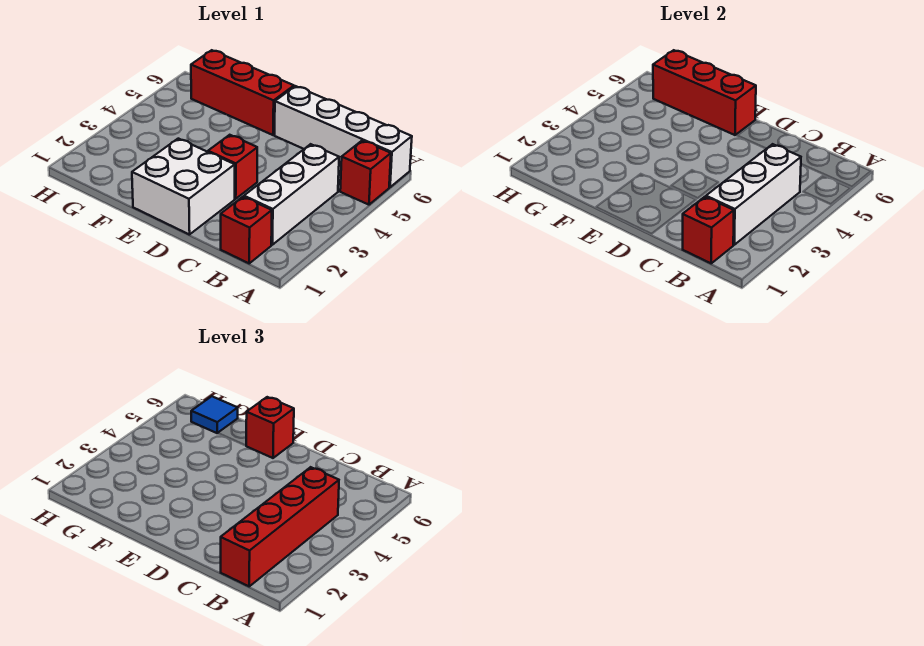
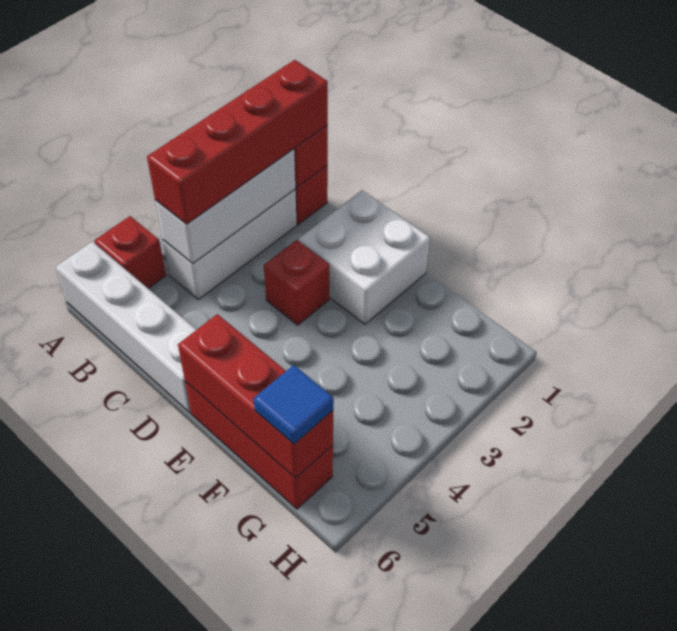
red brick E6 level 3 -> none

